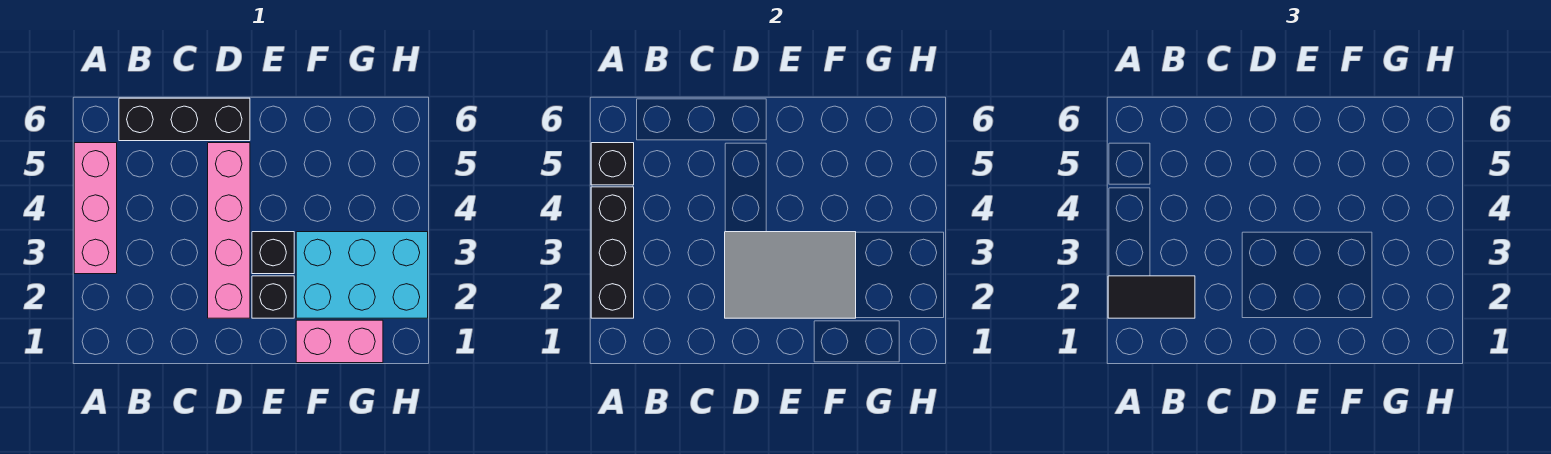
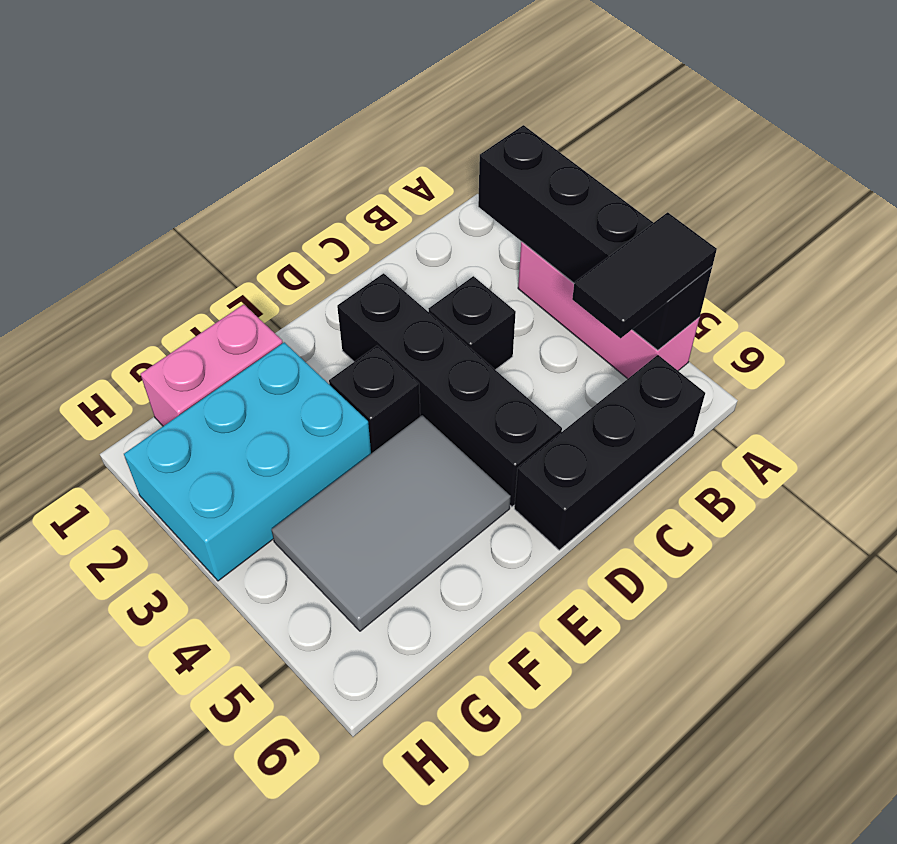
black tile A2:B2 level 3 -> black tile A5:B5 level 3
pink brick D2:D5 level 1 -> black brick D2:D5 level 1
grey tile D2:F3 level 2 -> grey tile E4:G5 level 1
black brick E2 level 1 -> black brick C3 level 1

